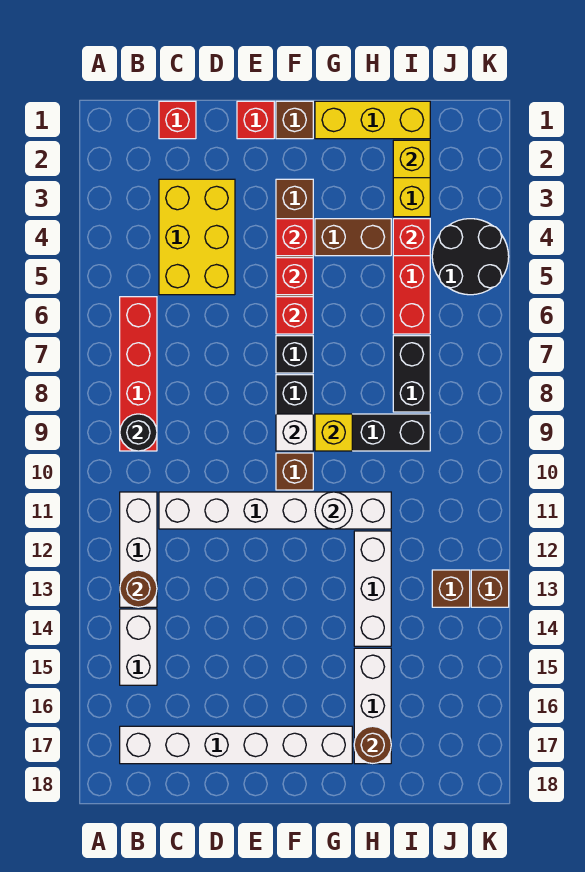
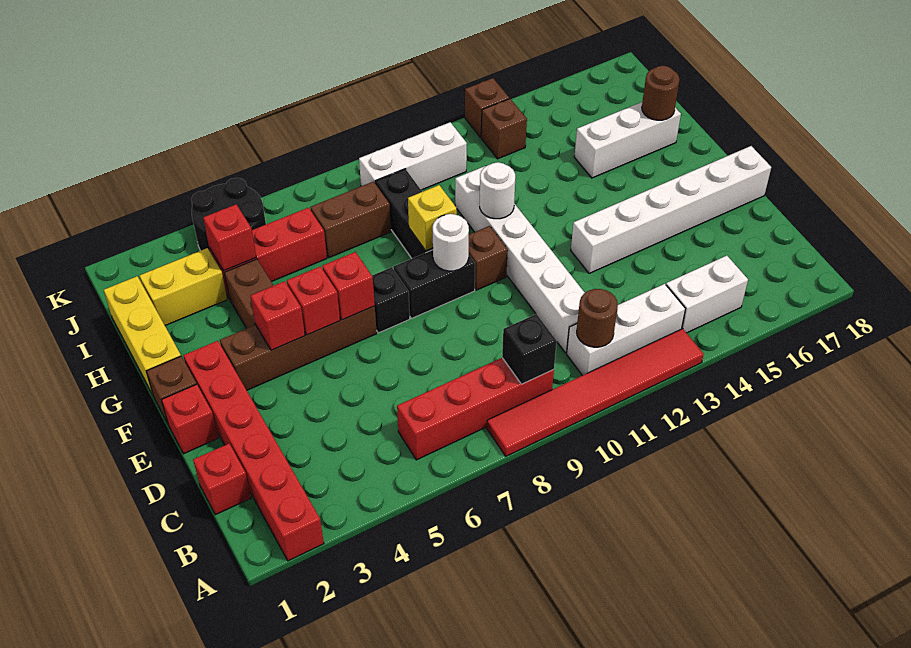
none -> red brick A2:F2 level 1
none -> red tile A8:A13 level 1
black round brick B9 level 2 -> black brick B9 level 2
brown round brick B13 level 2 -> brown round brick B11 level 2
white brick B17:G17 level 1 -> white brick E13:E18 level 1
yellow brick C3:D5 level 1 -> none
white brick F9 level 2 -> white round brick F9 level 2
white brick H12:H14 level 1 -> white brick J9:J11 level 1
yellow brick I2 level 2 -> none
black brick I7:I8 level 1 -> brown brick I7:I8 level 1

